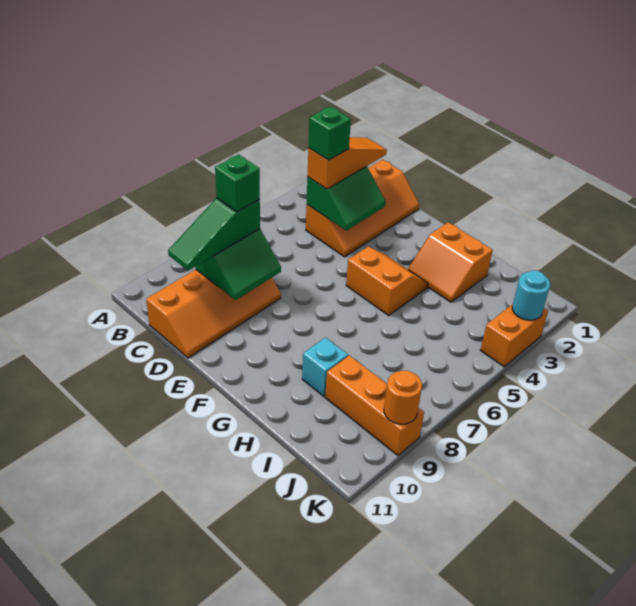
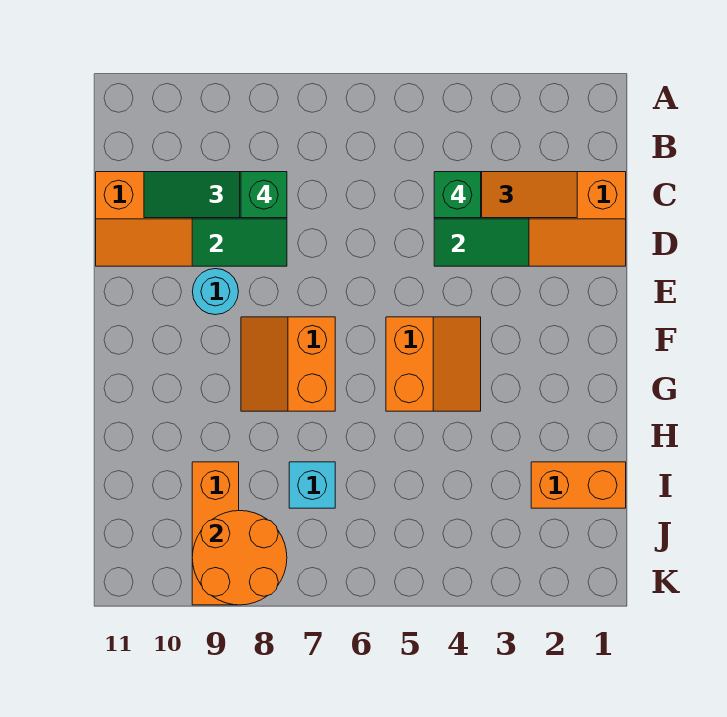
orange slope G2:H3 level 1 top 2 -> orange slope F7:G8 level 1 top 7
cyan brick H9 level 1 -> cyan brick I7 level 1
orange brick K3:K4 level 1 -> orange brick I1:I2 level 1
cyan round brick K3 level 2 -> cyan round brick E9 level 1
orange round brick K9 level 2 -> orange round brick J8:K9 level 2

